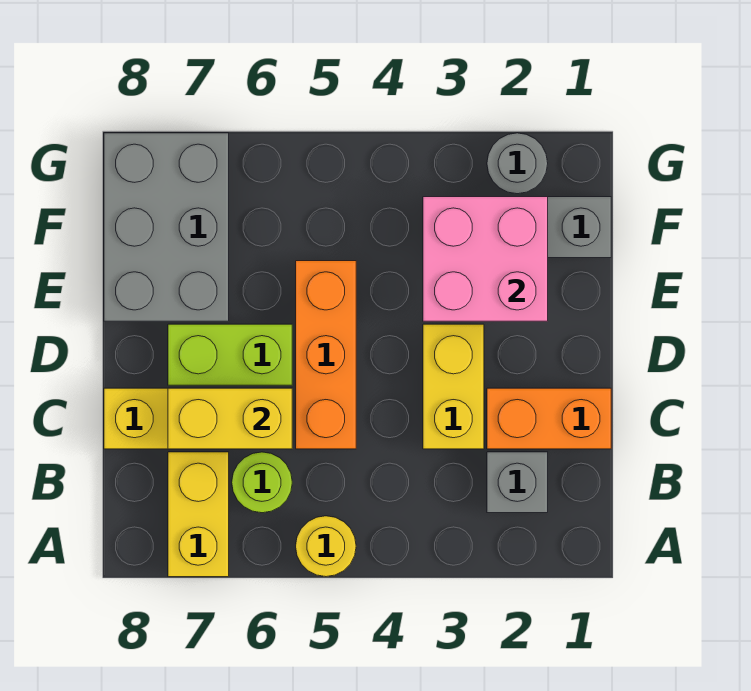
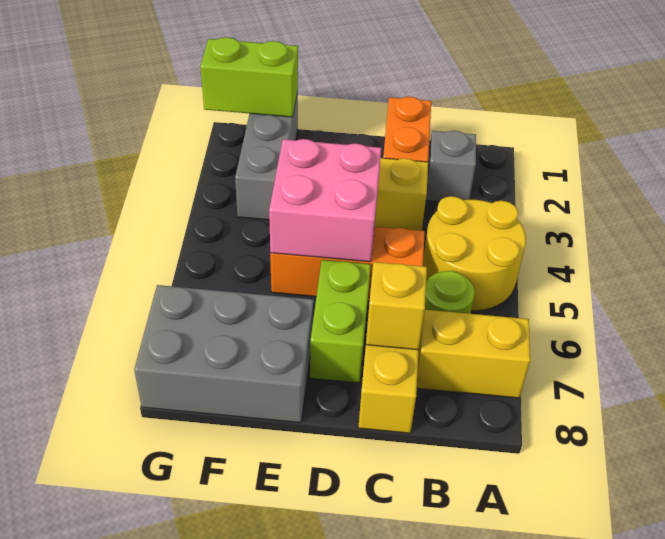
yellow round brick A5 level 1 -> yellow round brick A4:B5 level 1
yellow brick C6:C7 level 2 -> yellow brick C7 level 2
pink brick E2:F3 level 2 -> pink brick D4:E5 level 2
none -> lime brick F1:G1 level 2
grey round brick G2 level 1 -> none

